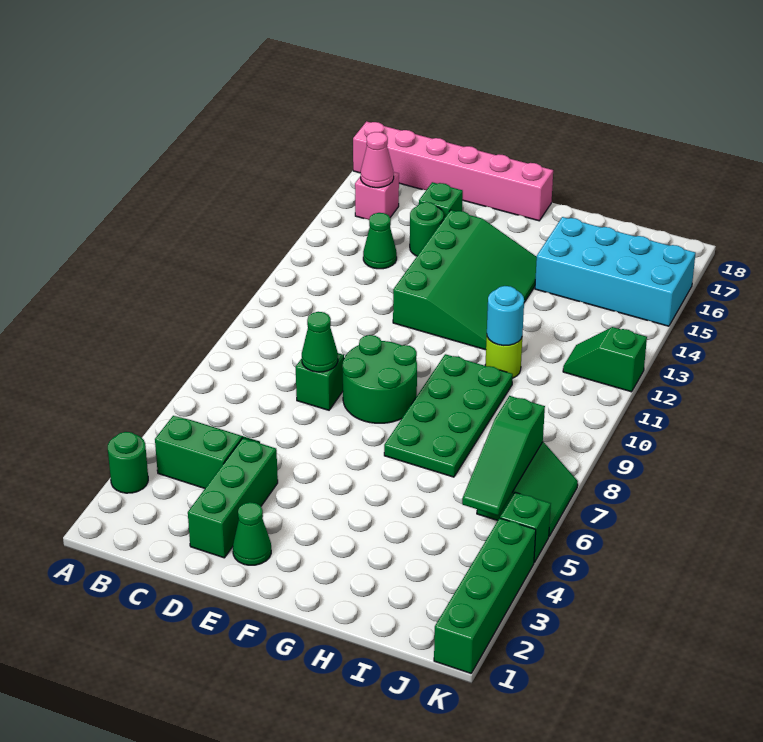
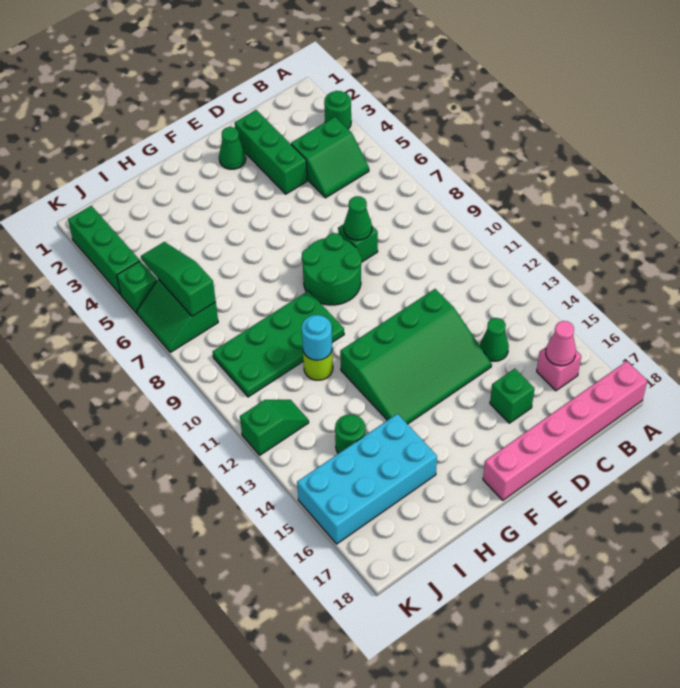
green round brick D15 level 1 -> green round brick I14 level 1
green slope E12:G15 level 1 top E -> green slope D12:G14 level 1 top 12
green plate G7:H10 level 1 -> green plate G9:J10 level 1
green brick K1:K4 level 1 -> green brick K2:K4 level 1

